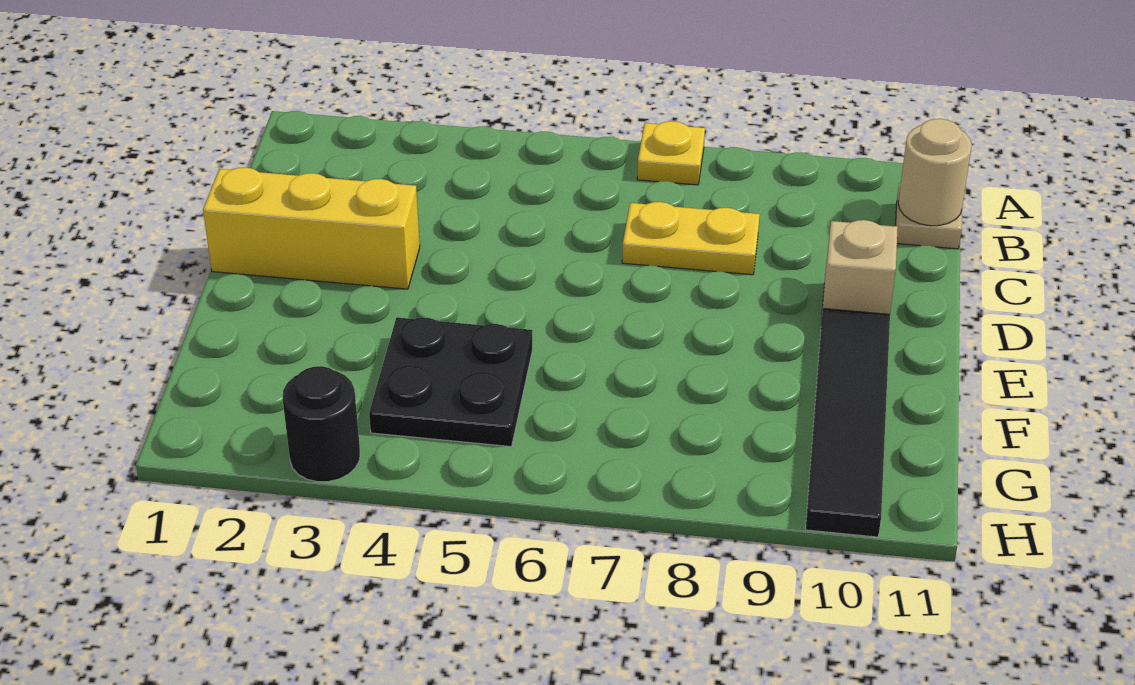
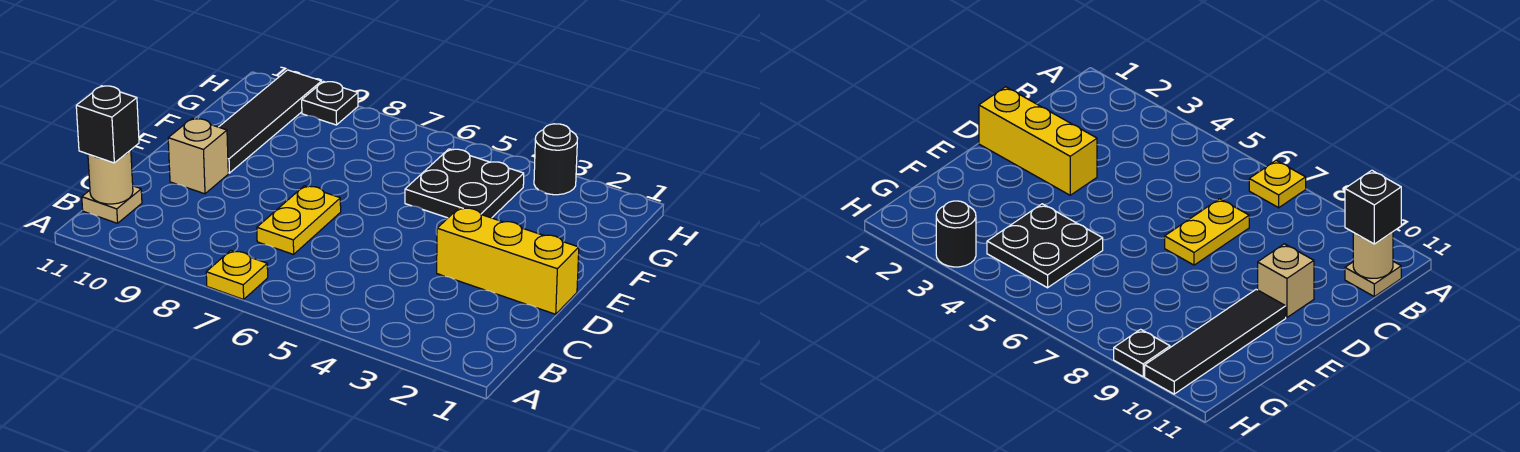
none -> black brick B11 level 3
yellow plate C7:C8 level 1 -> yellow plate C7:D7 level 1
none -> black plate H9 level 1

